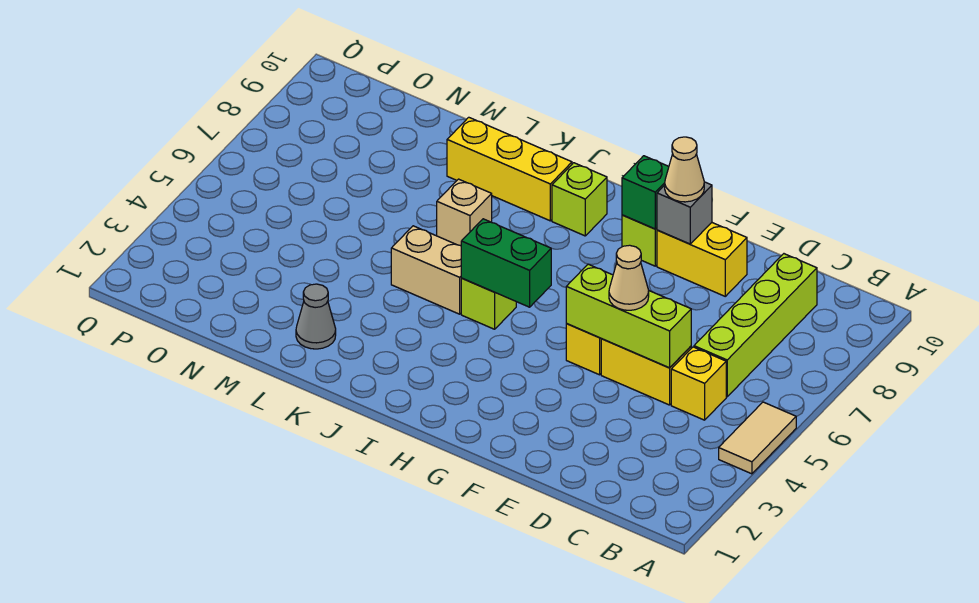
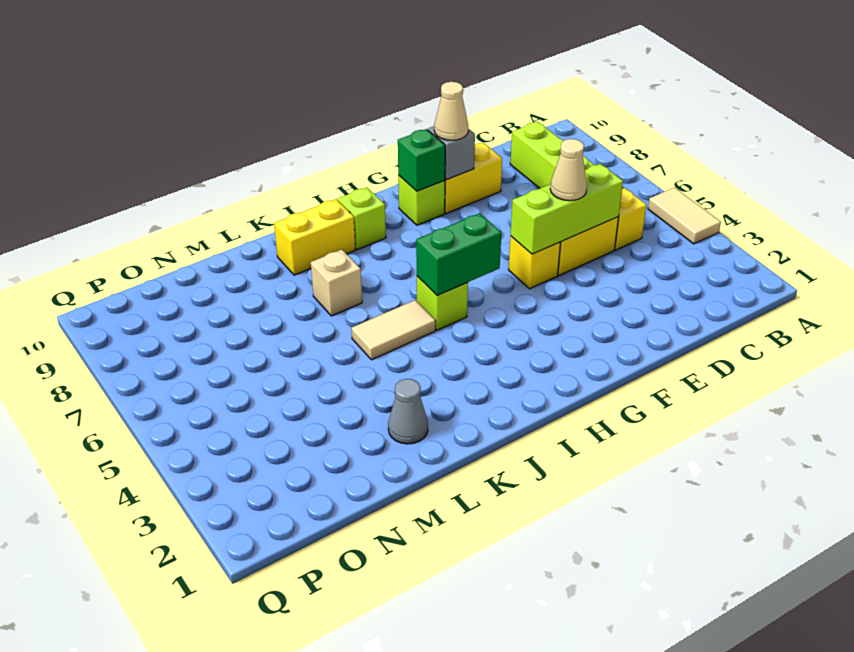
tan brick J5:K5 level 1 -> tan tile J5:K5 level 1
yellow brick J9:L9 level 1 -> yellow brick J9:K9 level 1

